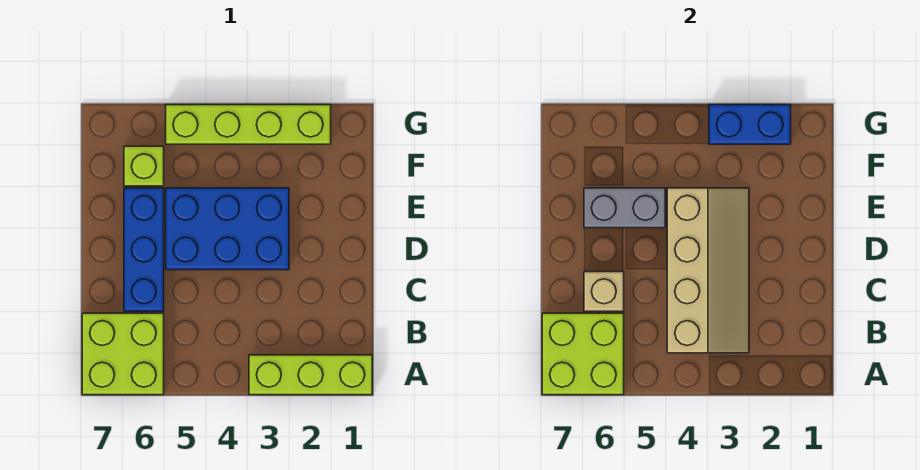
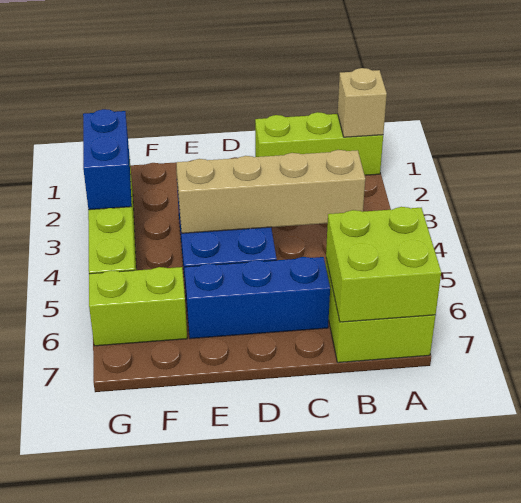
lime brick A1:A3 level 1 -> lime brick A1:C1 level 1
tan brick C6 level 2 -> tan brick A1 level 2
grey brick E5:E6 level 2 -> none
lime brick F6 level 1 -> lime brick F6:G6 level 1

